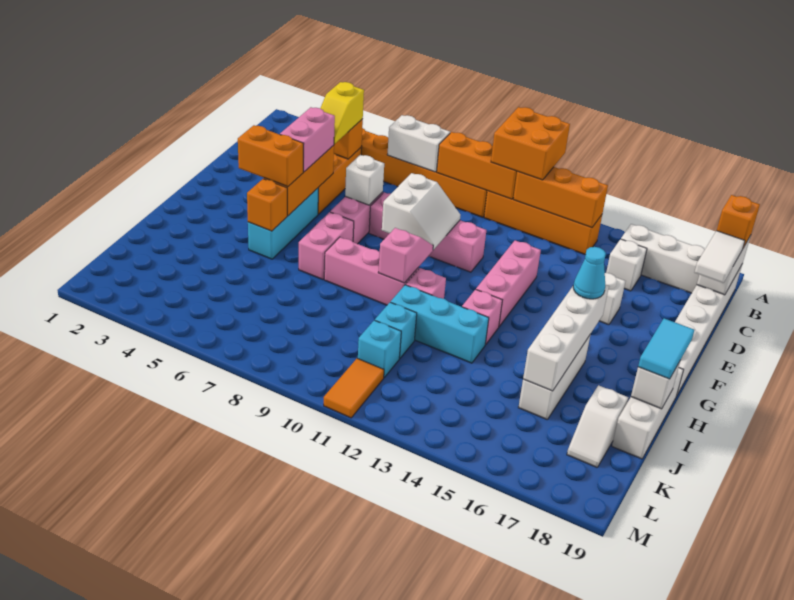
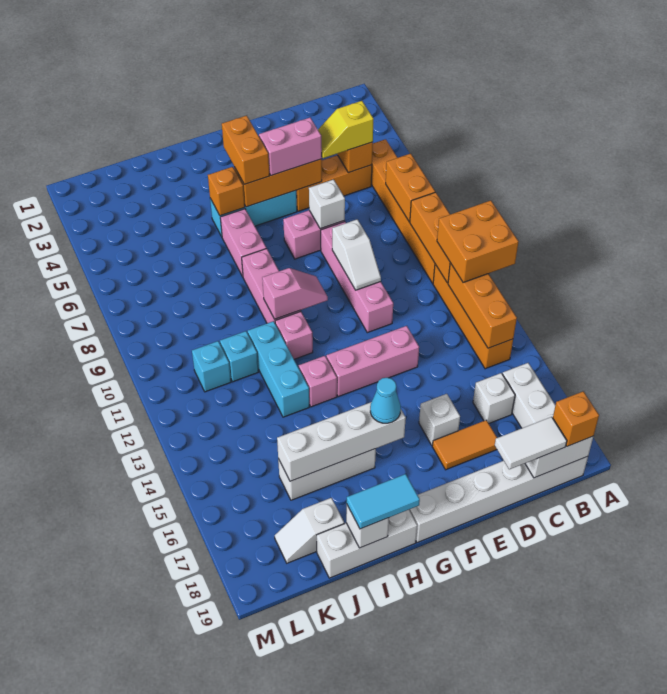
white brick B7:B8 level 2 -> orange brick B7:B8 level 2
white slope E9:F10 level 2 top 9 -> white slope E9:E10 level 2 top 9
pink brick G7:H7 level 1 -> pink brick H6:H7 level 1
orange tile L11:M11 level 1 -> orange tile D17:E17 level 1

